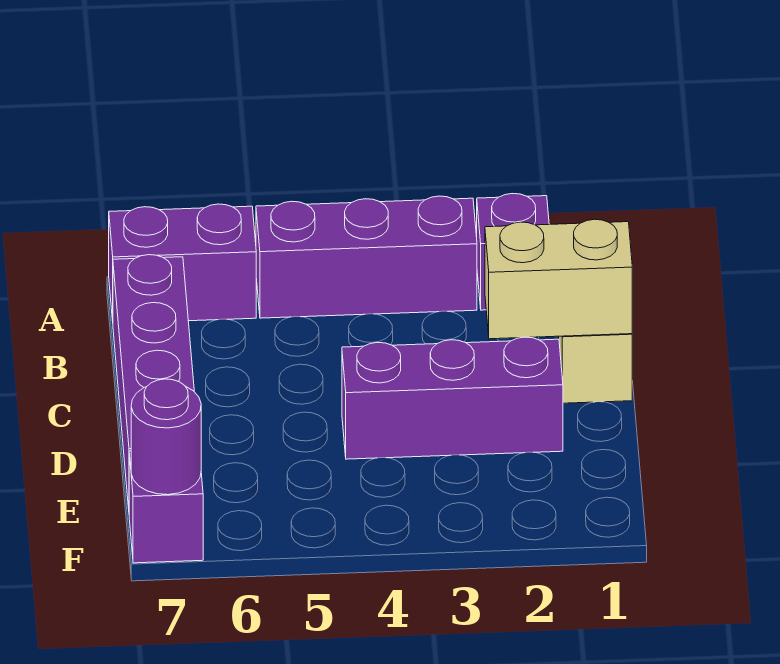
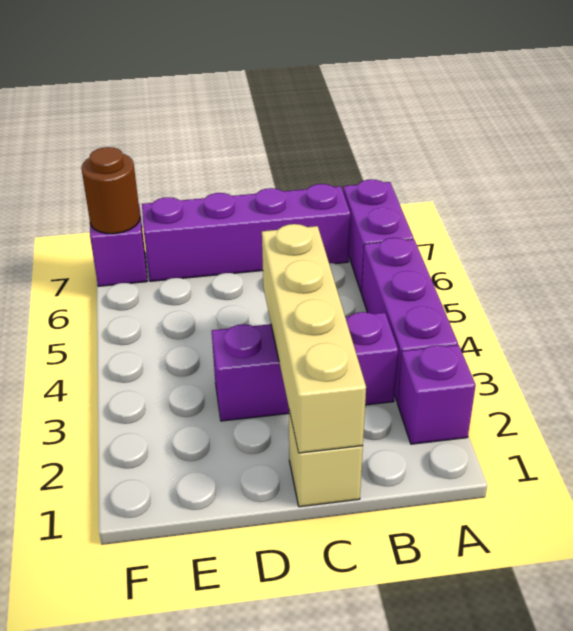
tan brick C1:C2 level 2 -> tan brick C1:C4 level 2
purple brick D2:D4 level 1 -> purple brick B3:D3 level 1
purple round brick F7 level 2 -> brown round brick F7 level 2

